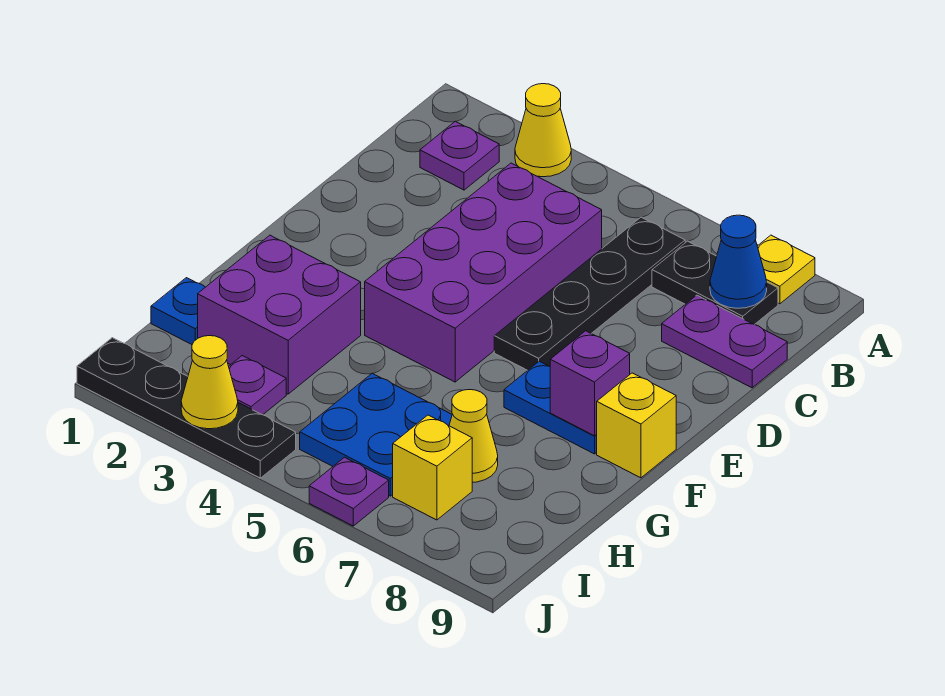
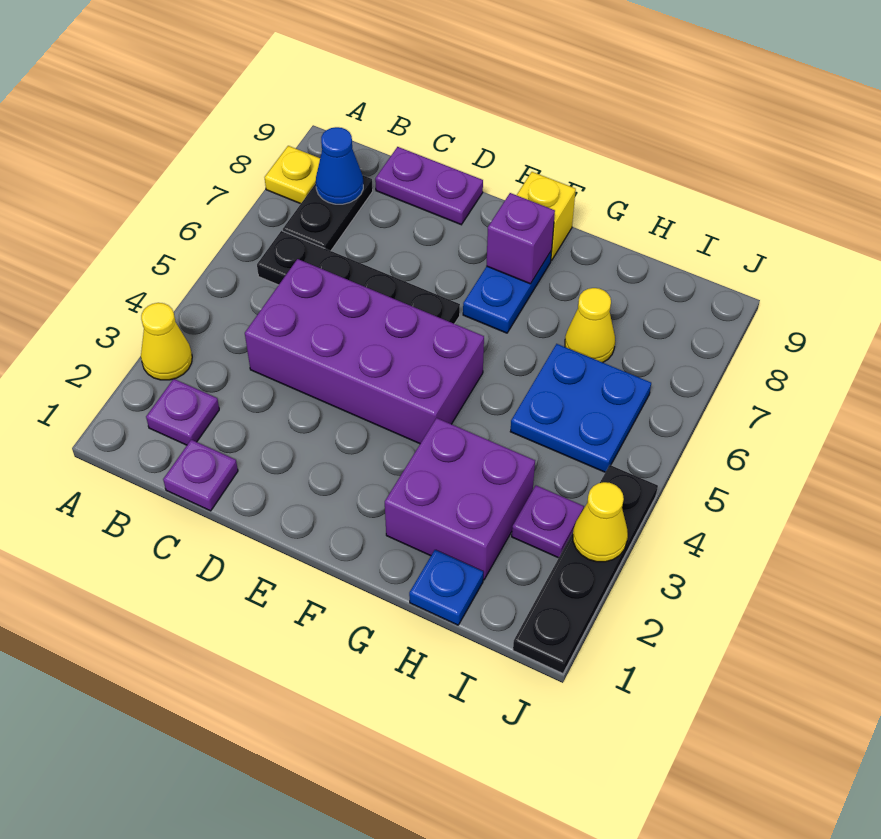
purple plate C8:C9 level 1 -> purple plate C9:D9 level 1
yellow brick I7 level 1 -> none
purple plate J6 level 1 -> purple plate C1 level 1

